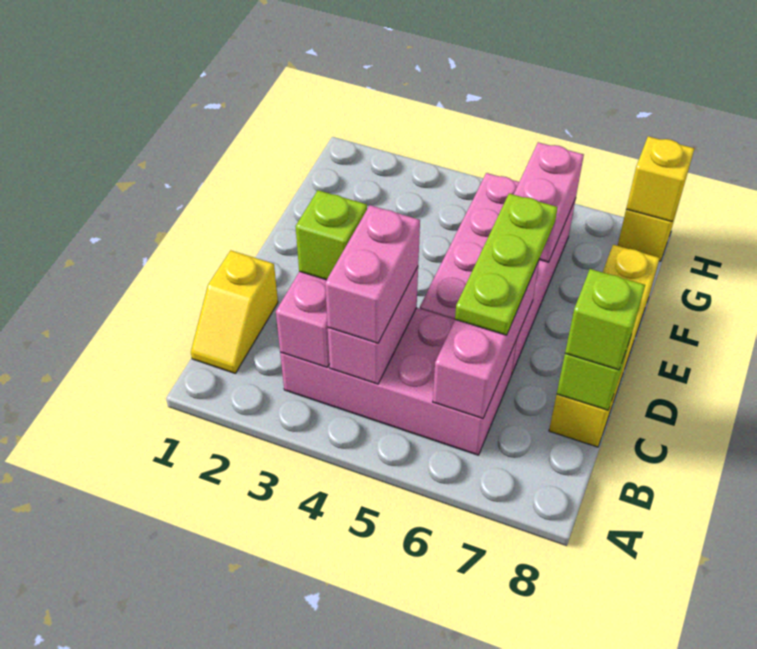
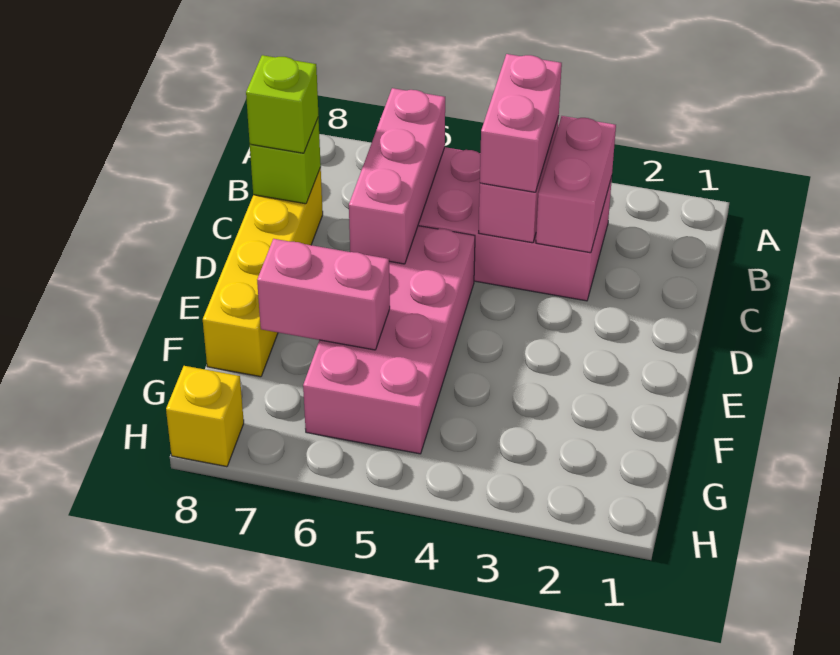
yellow slope B1:C1 level 1 top C -> none
lime brick C3 level 3 -> none
lime plate C6:E6 level 3 -> none
pink brick F6:G6 level 2 -> pink brick F6:F7 level 2
yellow brick H8 level 2 -> none

